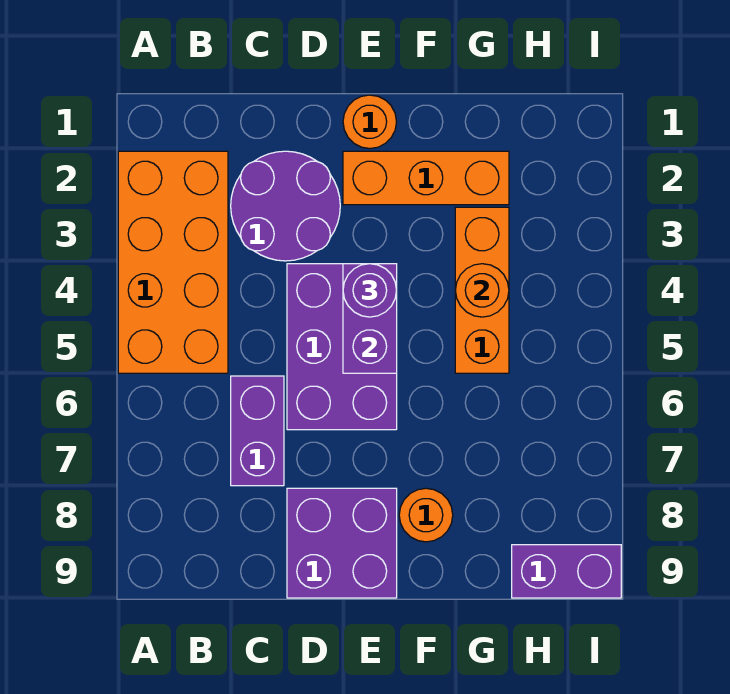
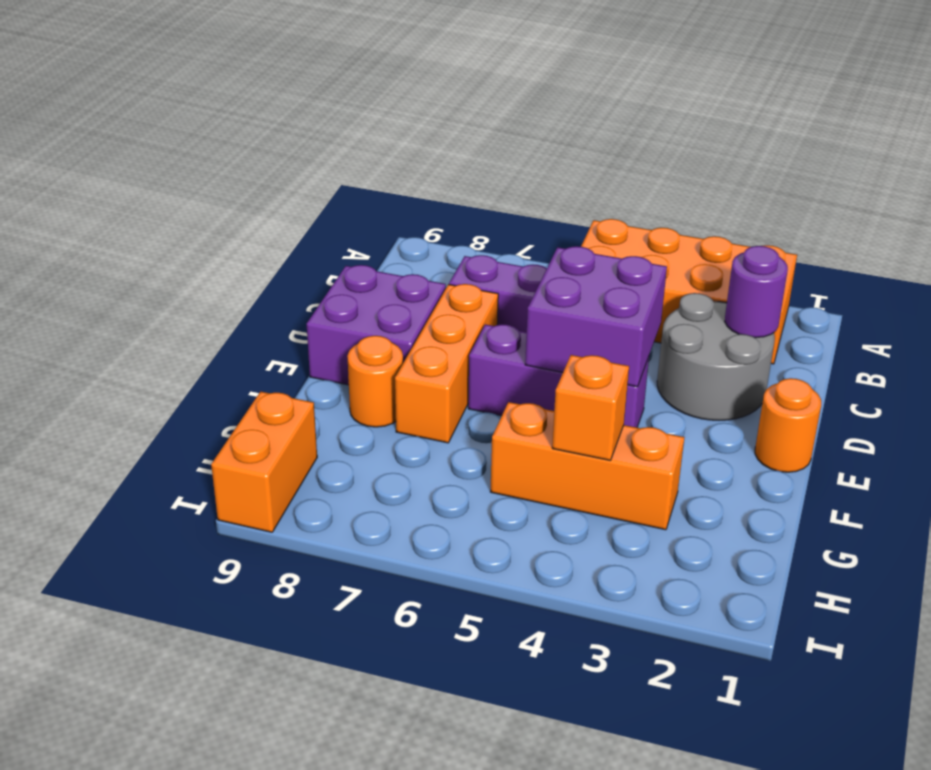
purple round brick C2:D3 level 1 -> grey round brick C2:D3 level 1
purple brick D4:E6 level 1 -> purple brick E4:E6 level 1
orange brick E2:G2 level 1 -> orange brick D7:F7 level 1
purple brick E4:E5 level 2 -> purple brick D4:E5 level 2
purple round brick E4 level 3 -> purple round brick C2 level 2
orange round brick G4 level 2 -> orange brick G4 level 2
purple brick H9:I9 level 1 -> orange brick H9:I9 level 1

